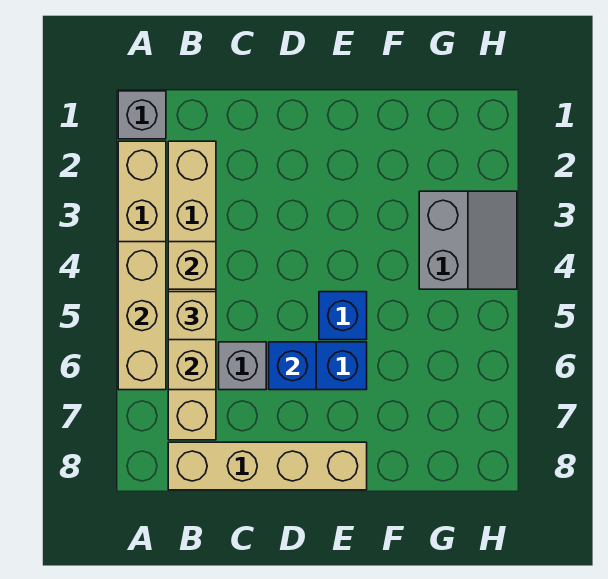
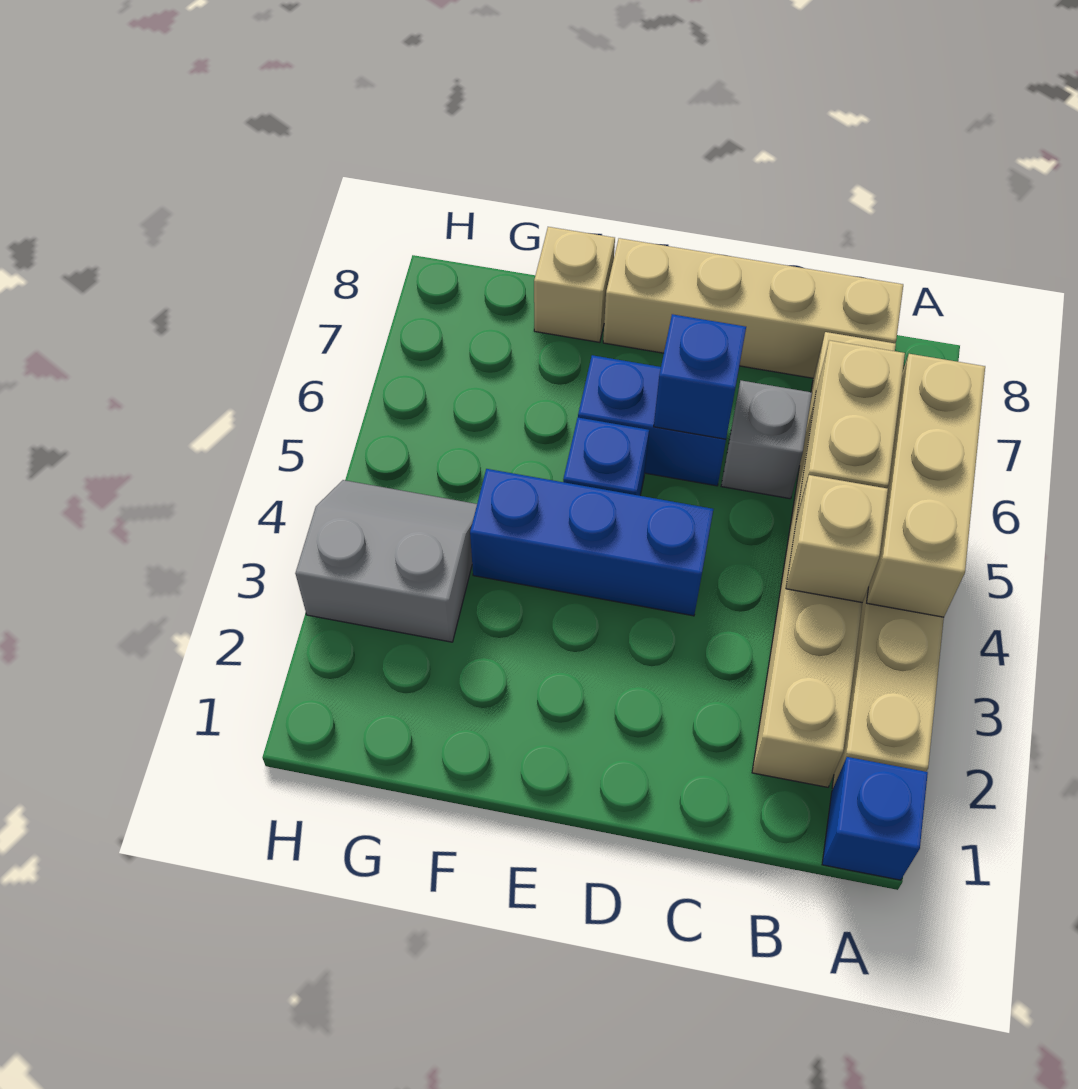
grey brick A1 level 1 -> blue brick A1 level 1
tan brick B5 level 3 -> tan brick F8 level 1
none -> blue brick D4:F4 level 1
grey slope G3:H4 level 1 top G -> grey slope G3:H4 level 1 top 3

